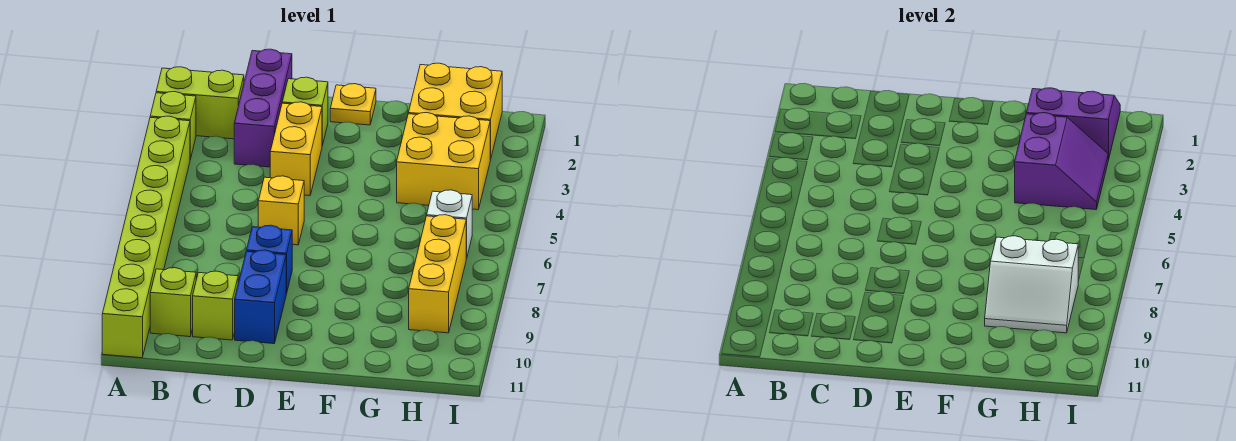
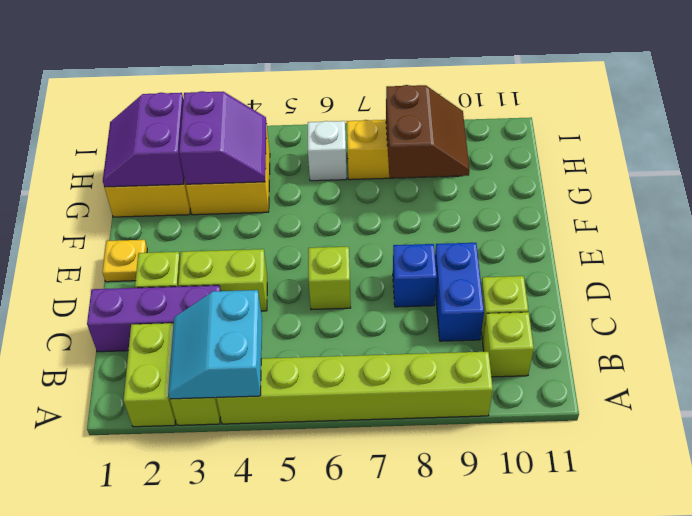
none -> cyan slope A3:B4 level 2 top 4
lime brick A4:A11 level 1 -> lime brick A4:A9 level 1
yellow brick D3:D4 level 1 -> lime brick D3:D4 level 1
yellow brick D6 level 1 -> lime brick D6 level 1
blue brick D9:D10 level 1 -> blue brick C9:D9 level 1
purple slope G3:H4 level 2 top G -> purple slope G3:H4 level 2 top 3
white slope G8:H9 level 2 top 8 -> brown slope G8:H9 level 2 top 8

